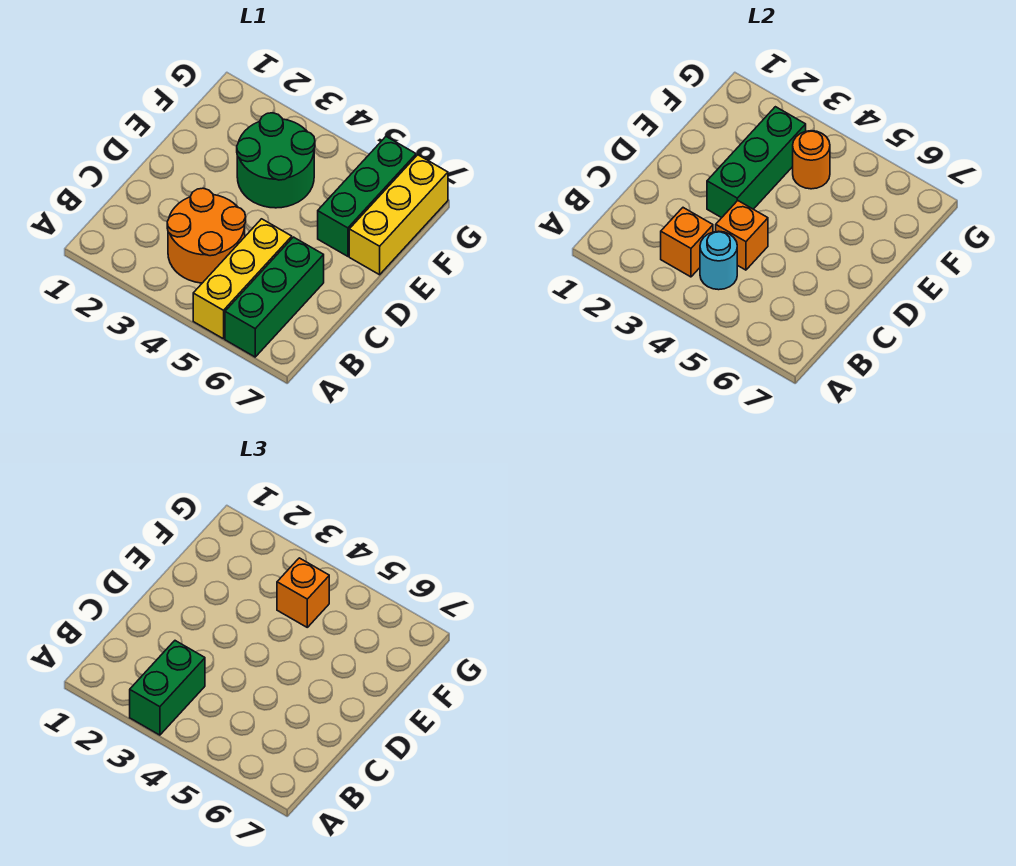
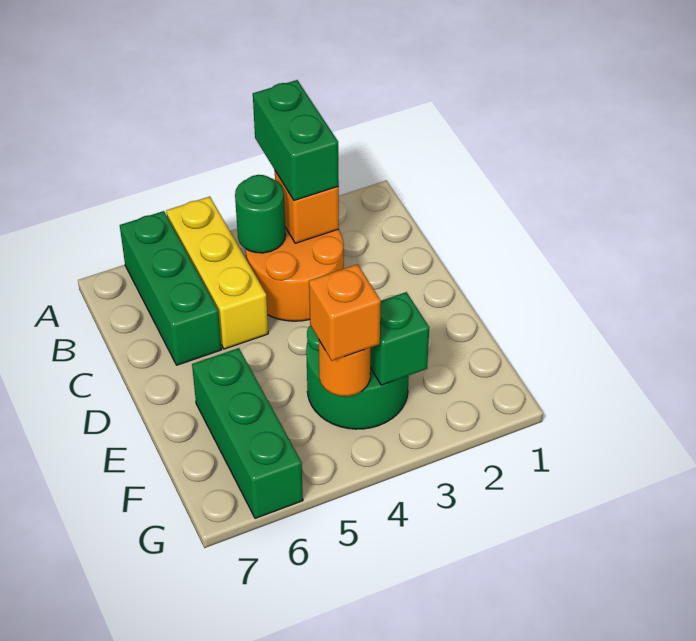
cyan round brick B4 level 2 -> green round brick B4 level 2
orange brick C4 level 2 -> none
green brick D3:F3 level 2 -> green brick F3 level 2
yellow brick E7:G7 level 1 -> none

